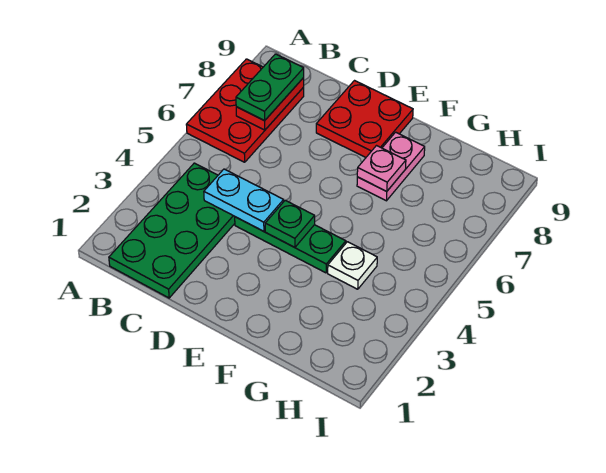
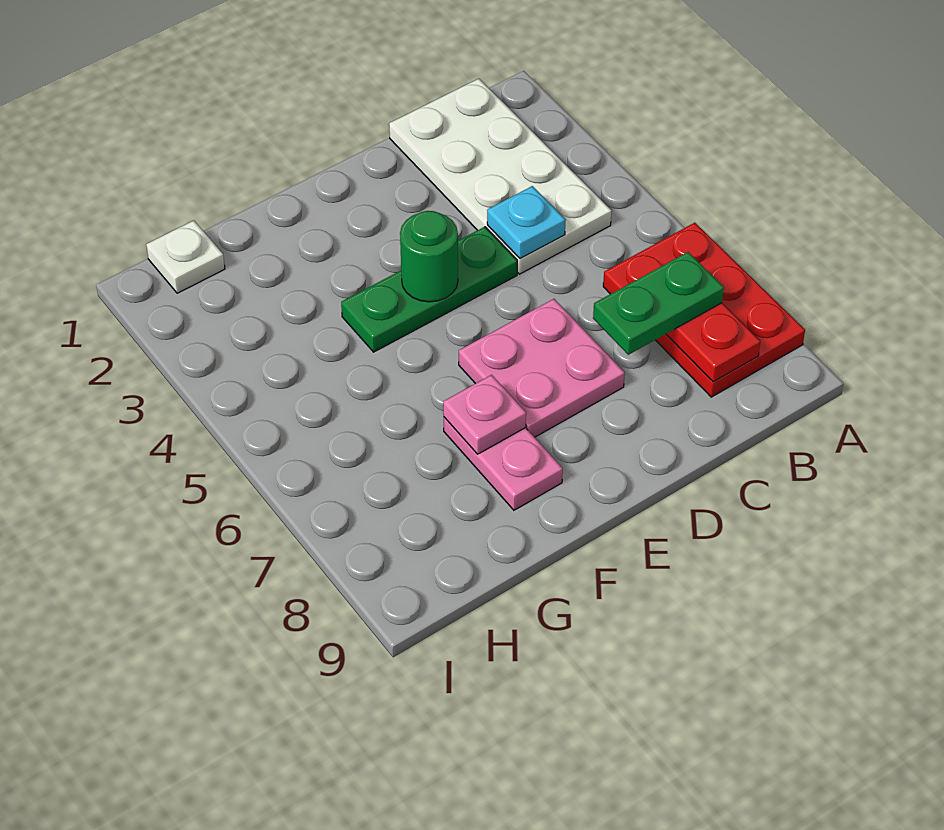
green plate B1:C4 level 1 -> white plate B1:C4 level 1
green plate B7:B8 level 3 -> green plate B7:C7 level 3
cyan plate C4:D4 level 2 -> cyan plate C4 level 2
none -> pink plate D6:E7 level 1
red plate D8:E9 level 1 -> none
green plate E4 level 2 -> green round brick E4 level 2
white plate G4 level 1 -> white plate H1 level 1

